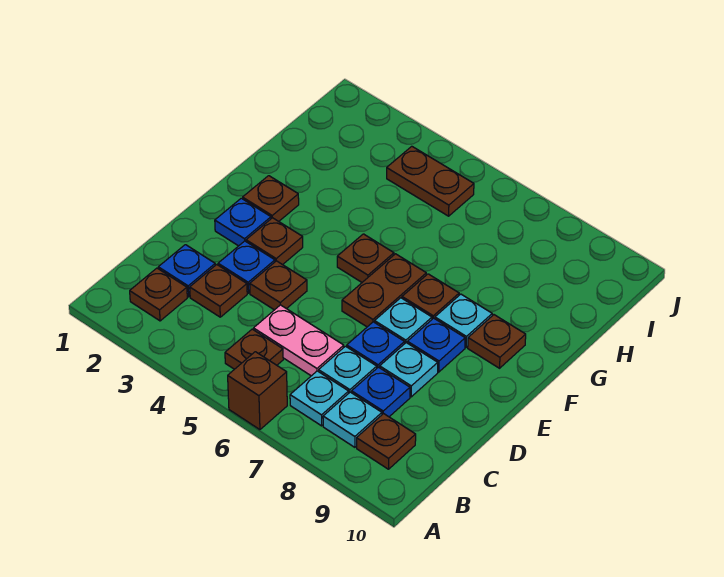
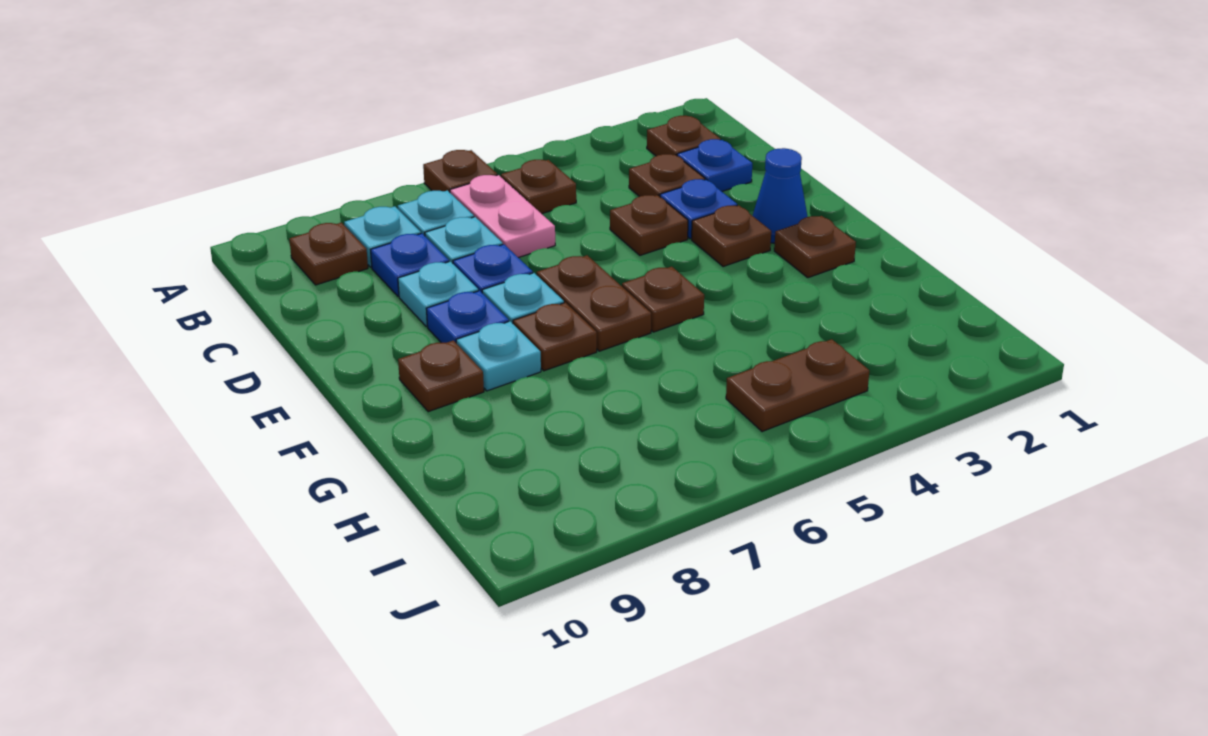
brown brick A6 level 1 -> brown plate A6 level 1
pink plate C5:C6 level 1 -> pink plate B6:C6 level 1
blue plate E2 level 1 -> blue cone E2 level 1

